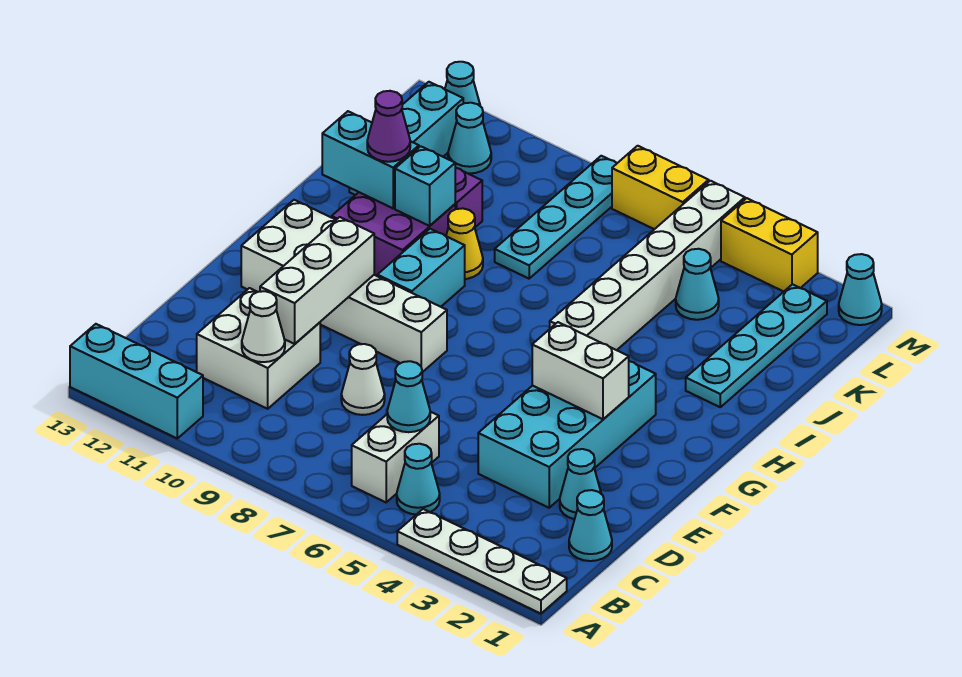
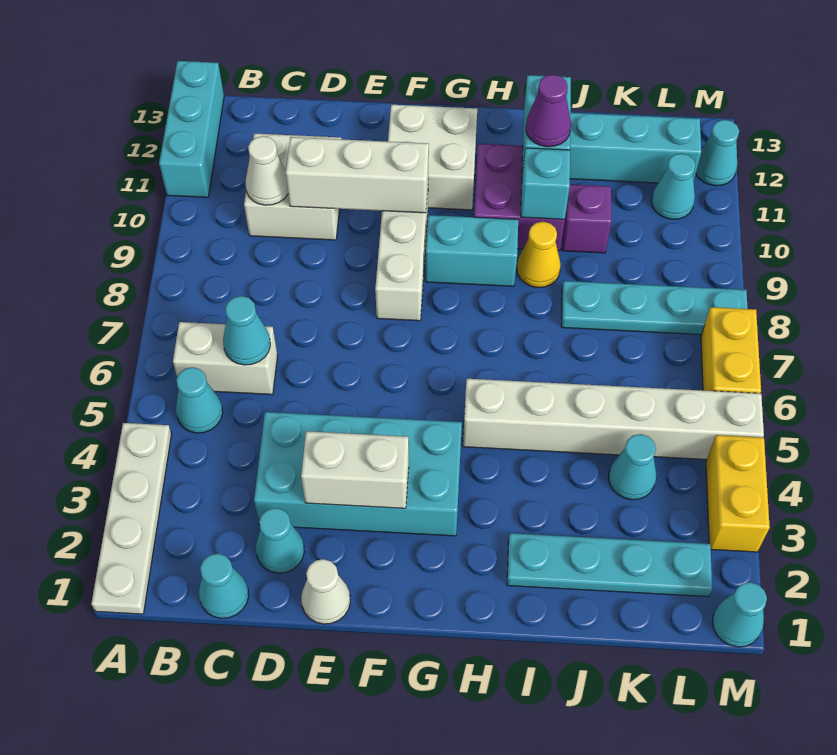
white cone D8 level 1 -> white cone E1 level 1
white brick F3:F4 level 2 -> white brick E3:F3 level 2

